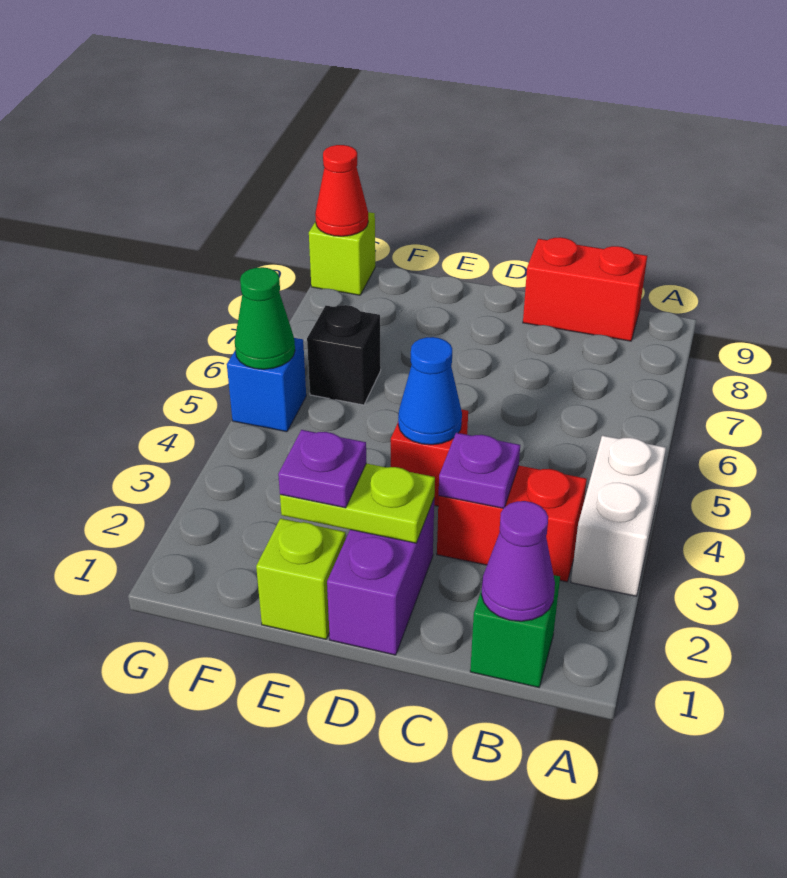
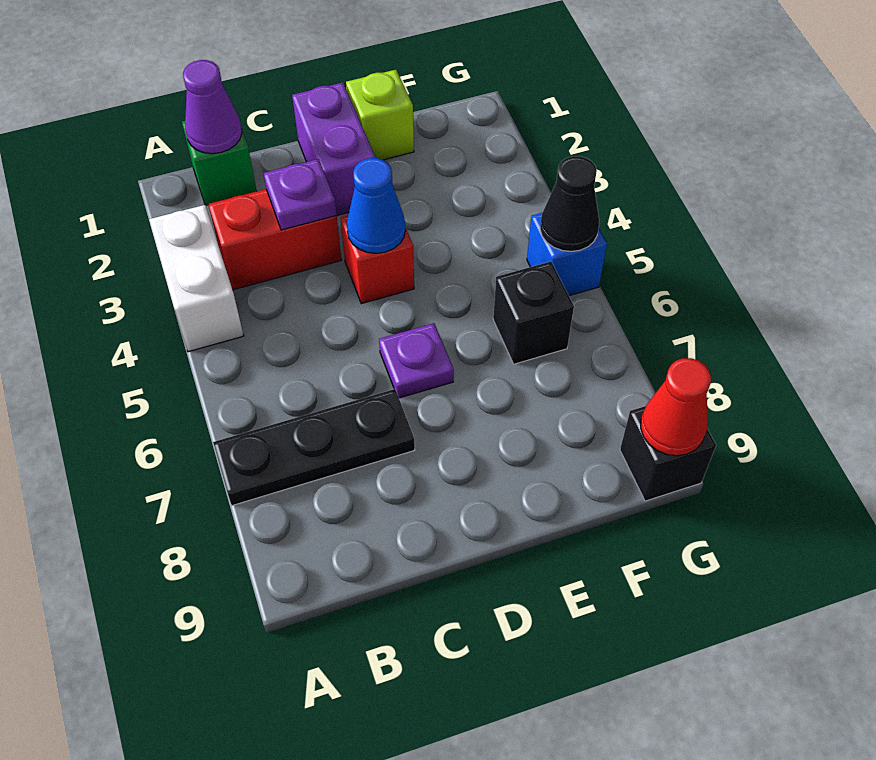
none -> black plate A7:C7 level 1
red brick B9:C9 level 1 -> none
lime plate D2:E2 level 2 -> none
purple plate E2 level 3 -> purple plate D6 level 1
green cone G5 level 2 -> black cone G5 level 2
lime brick G9 level 1 -> black brick G9 level 1

